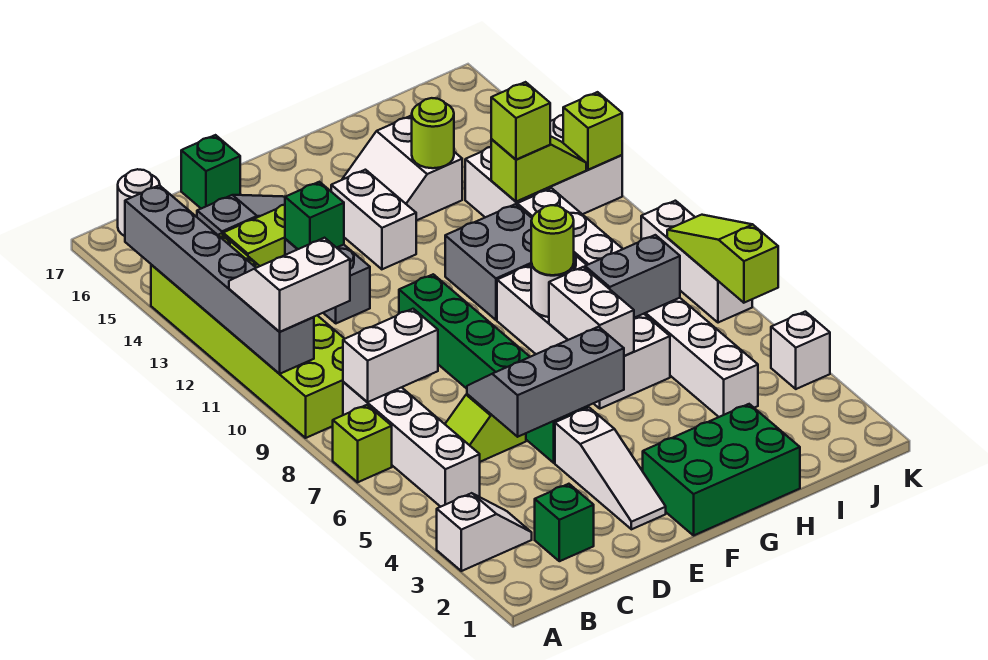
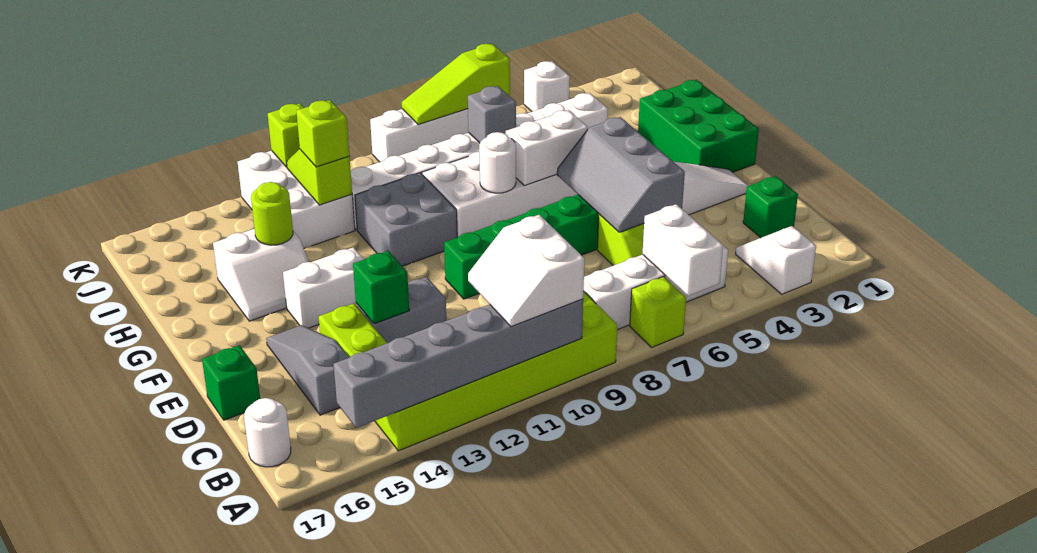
white brick B8:C8 level 2 -> white brick A6:B6 level 2
lime round brick G8 level 3 -> none
grey brick H7:I7 level 2 -> grey brick I7 level 2

